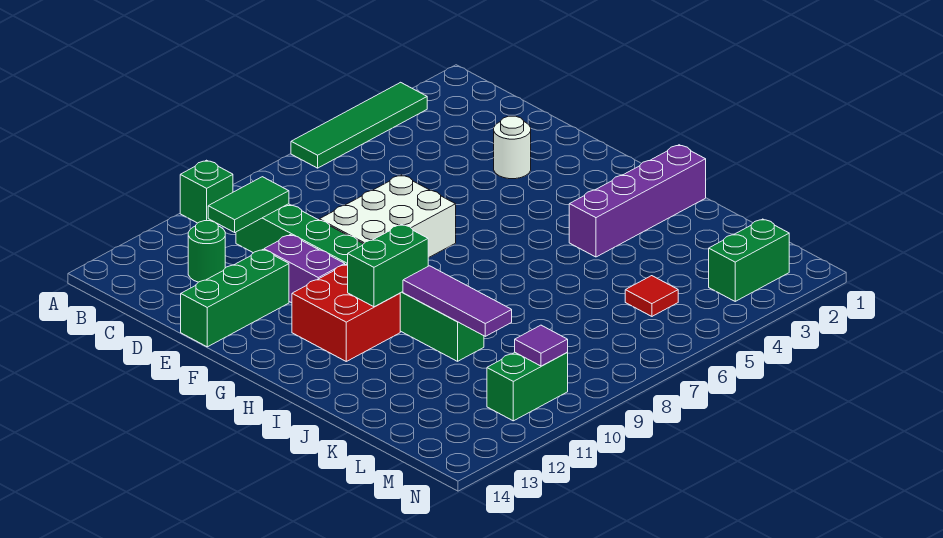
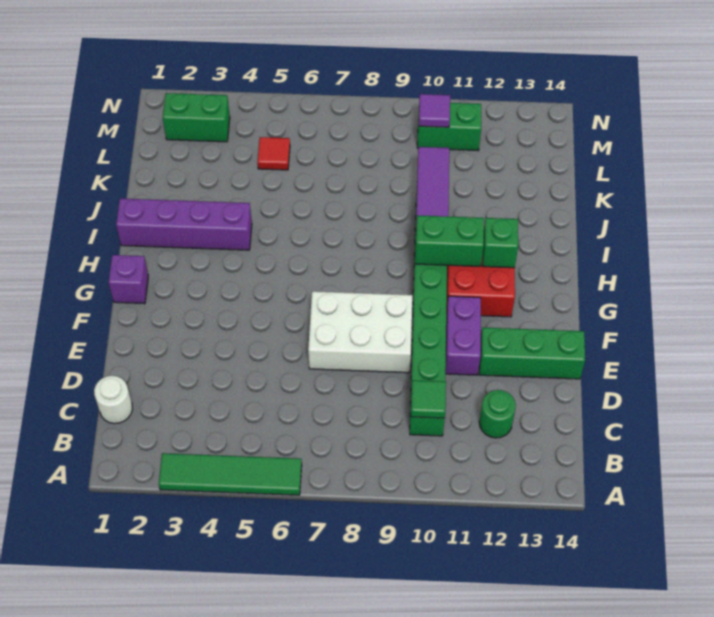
green brick A10 level 1 -> green brick H12 level 2
green tile C10:C11 level 2 -> green tile C10 level 2
white round brick E3 level 1 -> white round brick C1 level 1
none -> purple brick G1 level 1

